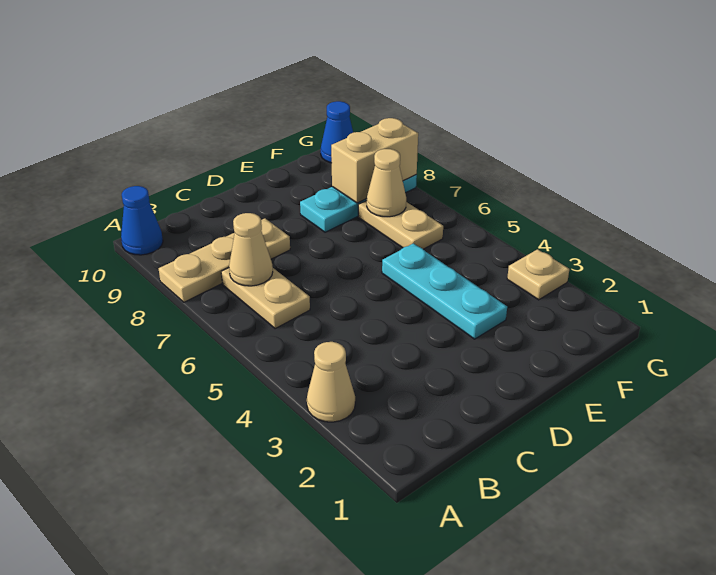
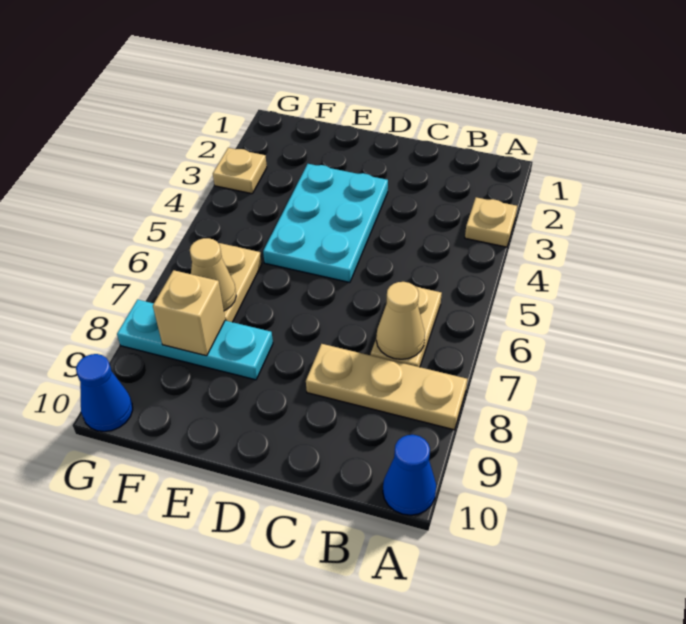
tan cone A3 level 1 -> tan plate A3 level 1
cyan plate E3:E5 level 1 -> cyan plate D3:E5 level 1
tan brick F8:G8 level 2 -> tan brick F8 level 2

